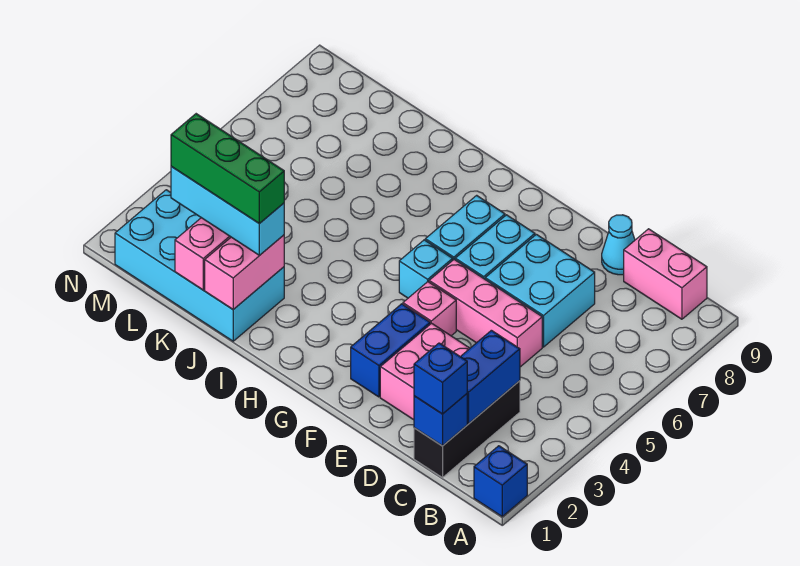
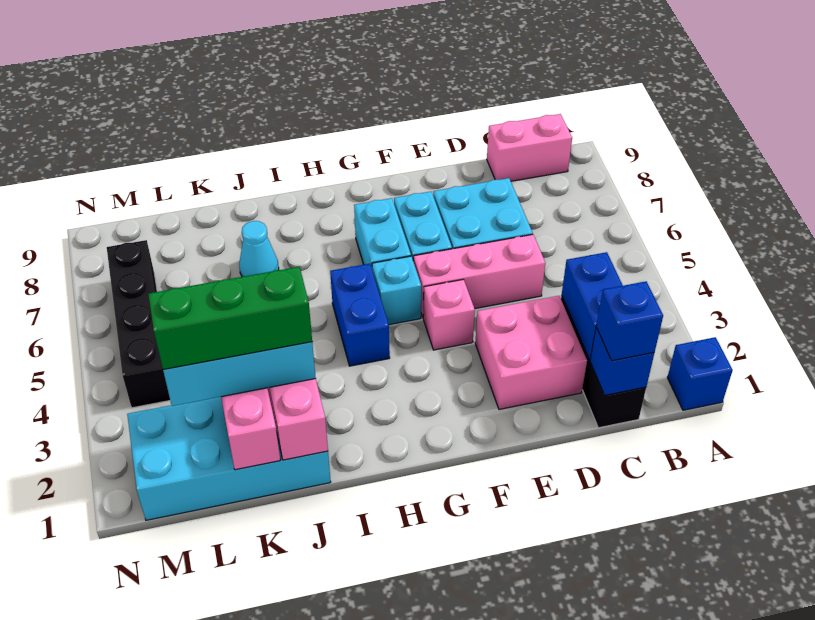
cyan cone D9 level 1 -> cyan cone J7 level 1
blue brick F2:F3 level 1 -> blue brick H4:H5 level 1
none -> black brick M4:M7 level 1

